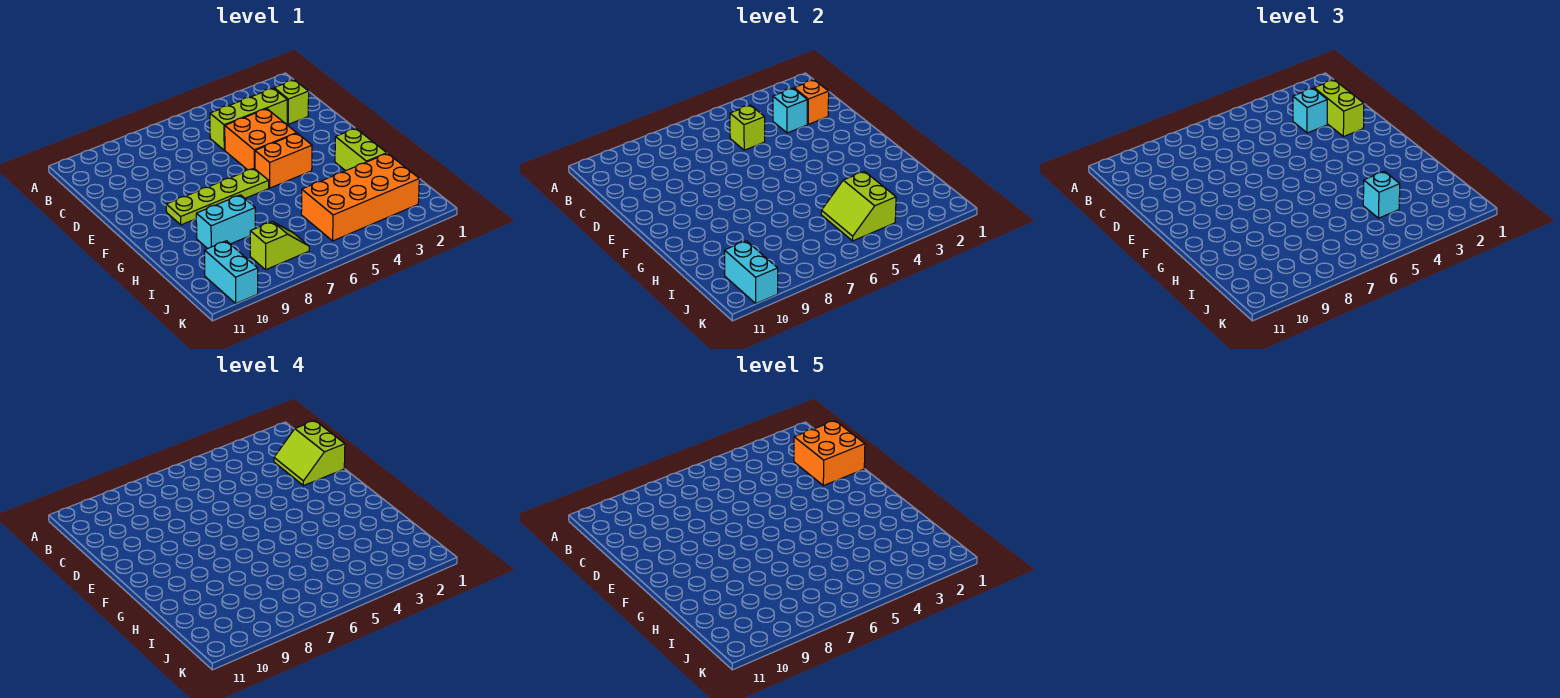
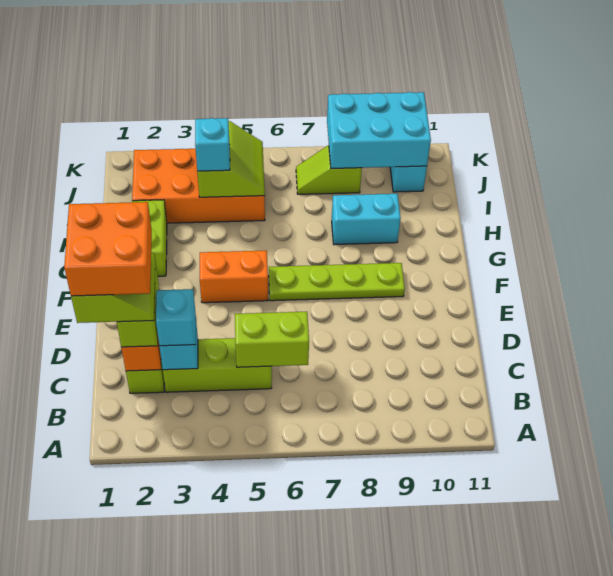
lime brick C5 level 2 -> lime brick C5:C6 level 2
orange brick D4:E5 level 1 -> none
cyan brick J10:K10 level 2 -> cyan brick J8:K10 level 2

